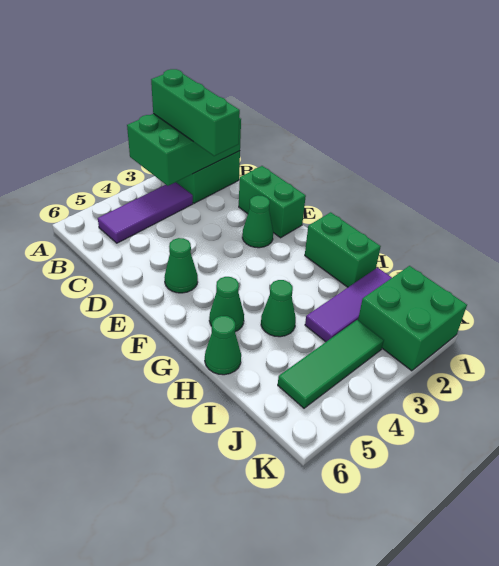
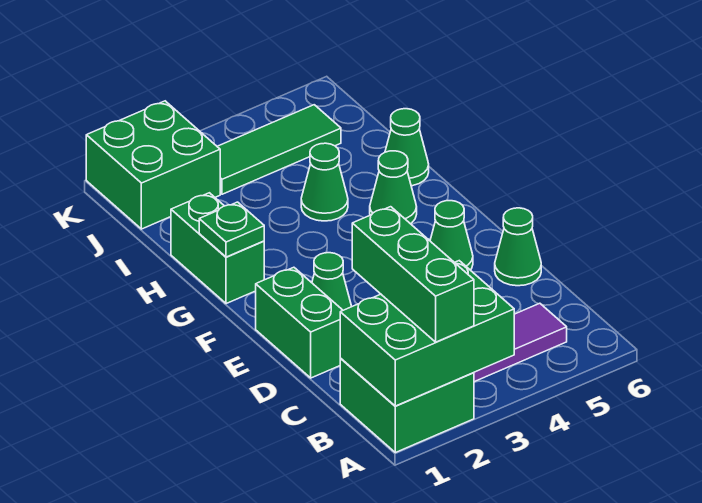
none -> green cone D6 level 1
none -> green plate G1 level 2
purple tile I1:I3 level 1 -> none

